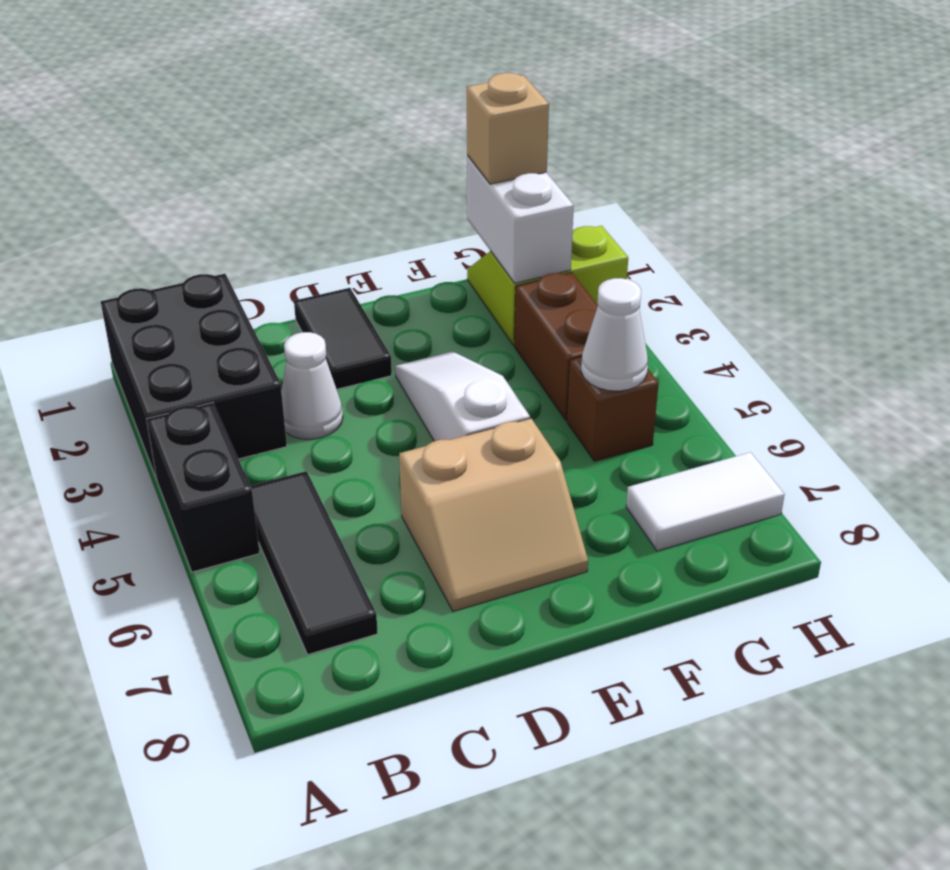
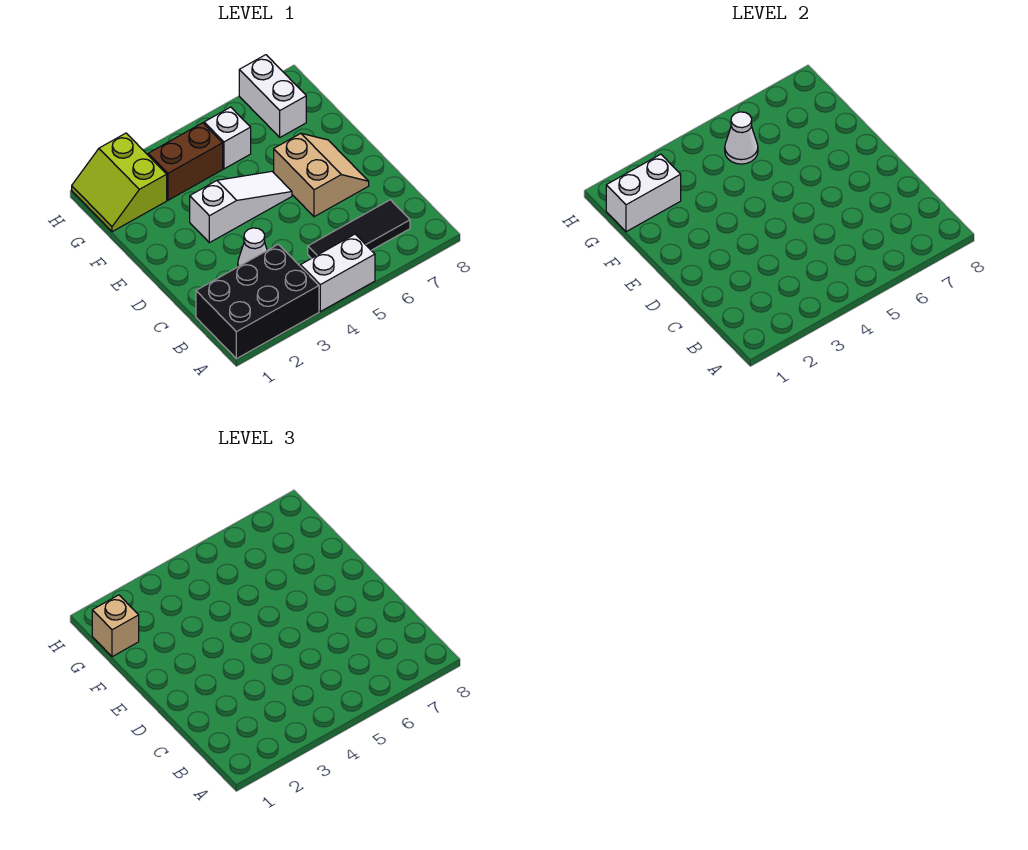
black brick A4:A5 level 1 -> white brick A4:A5 level 1
black tile D1:D2 level 1 -> none
white slope E3:E5 level 1 top 5 -> white slope E3:E5 level 1 top 3
brown brick G5 level 1 -> white brick G5 level 1
white tile G7:H7 level 1 -> white brick G7:H7 level 1

